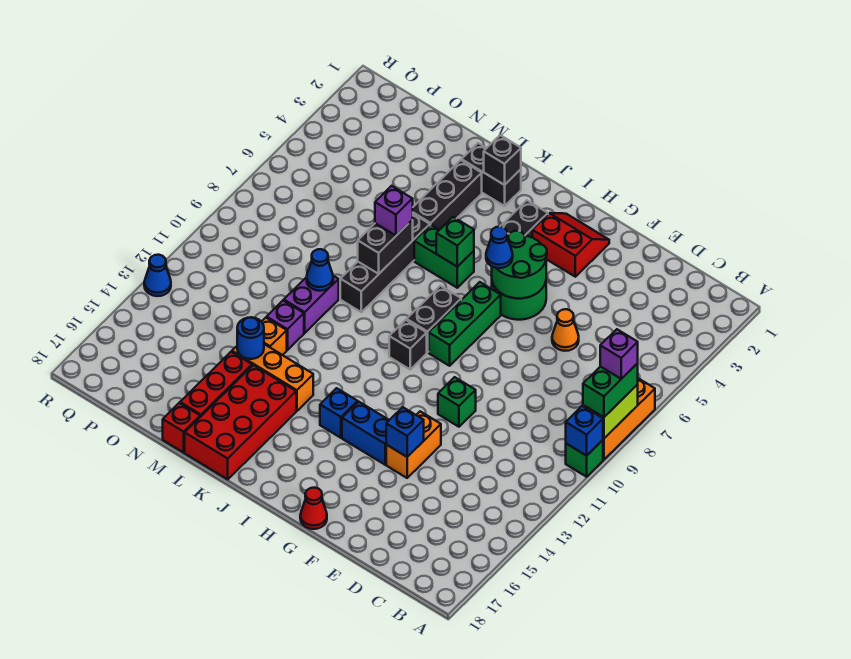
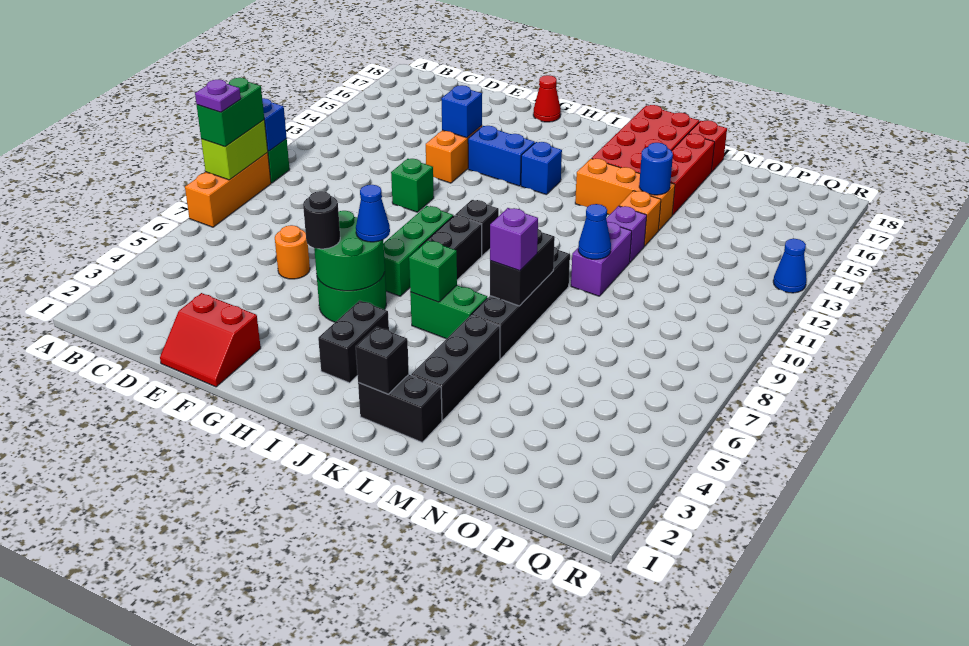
purple brick A8 level 4 -> purple plate A8 level 4
orange cone E6 level 1 -> orange round brick E6 level 1
red slope G2:H3 level 1 top 3 -> red slope E1:F2 level 1 top 2
none -> black round brick G5 level 3

